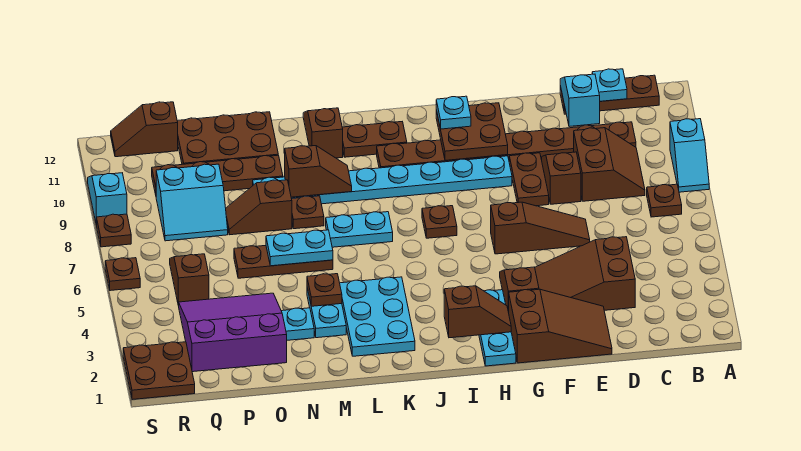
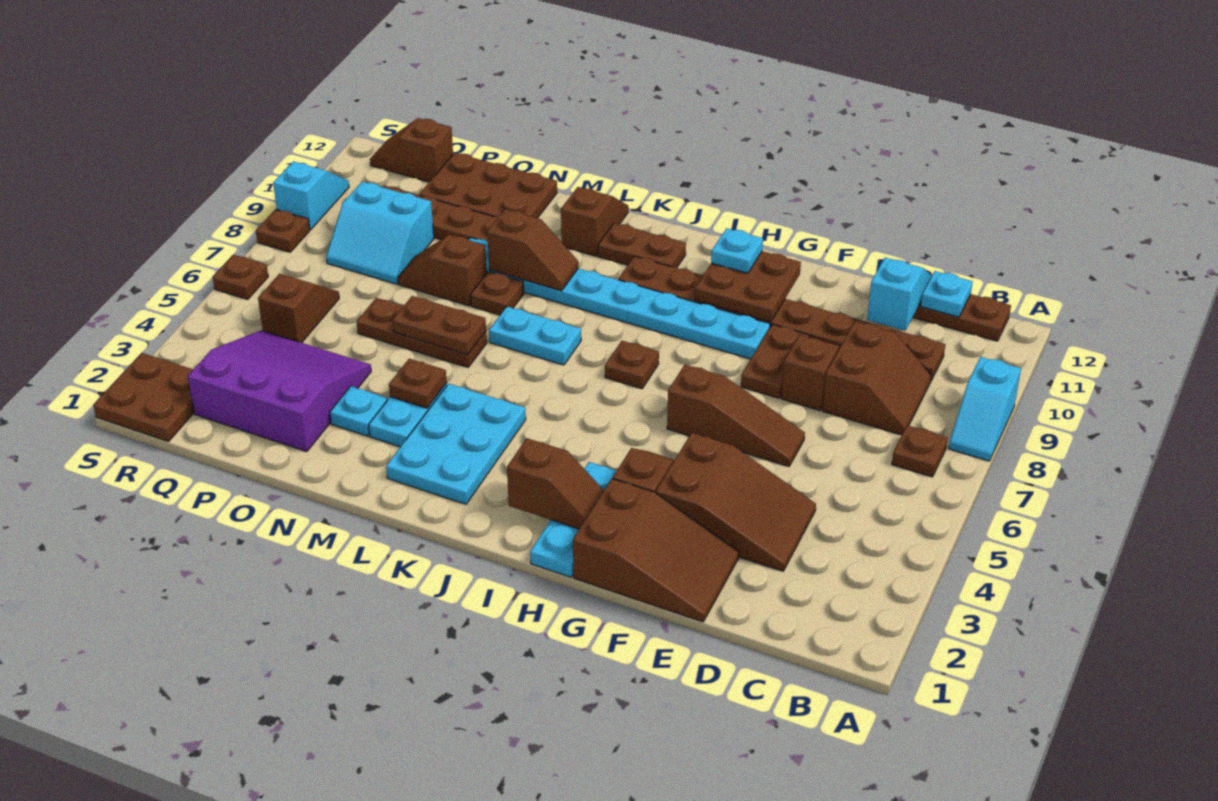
brown slope D3:F4 level 1 top D -> brown slope D3:F4 level 1 top F
cyan plate M6:N6 level 2 -> brown plate M6:N6 level 2

